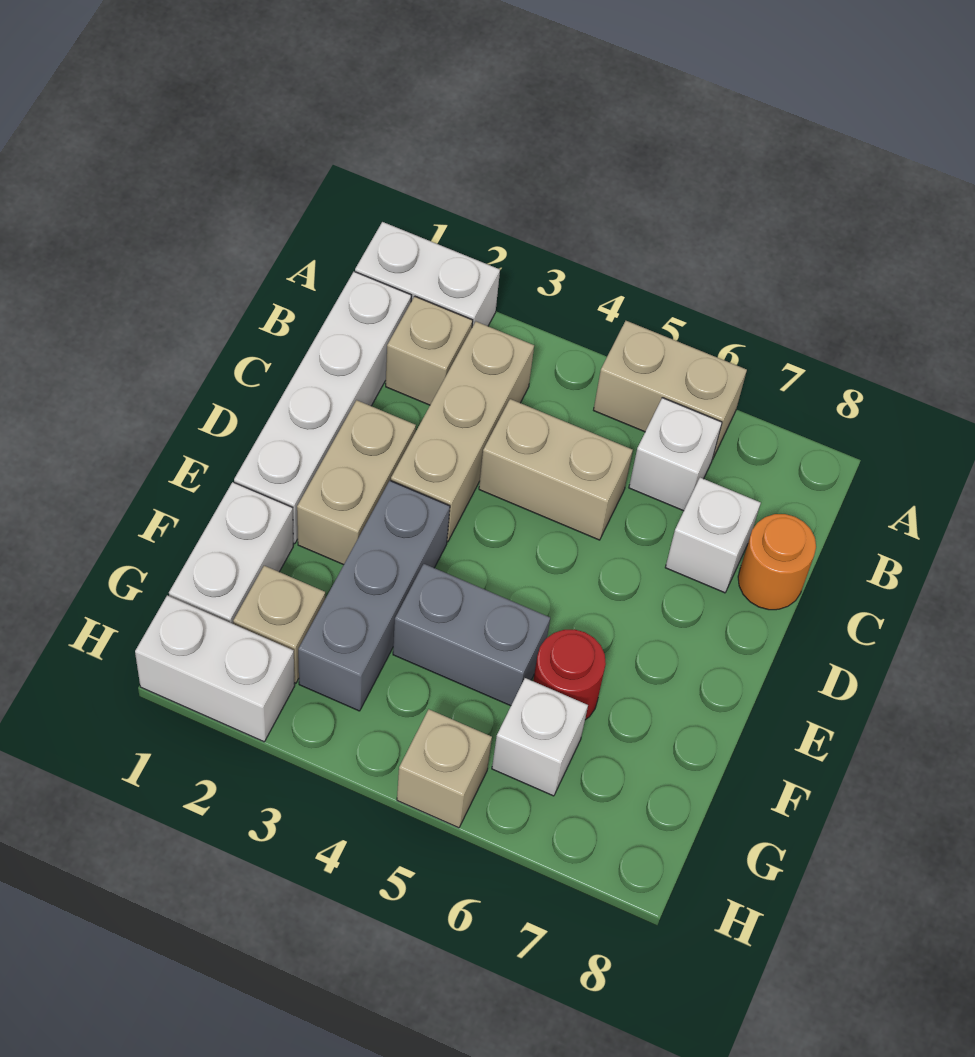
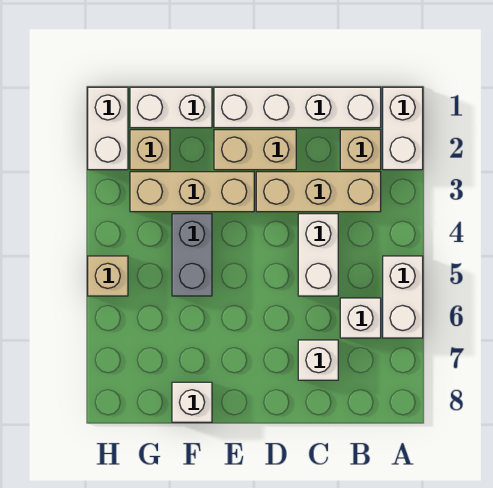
tan brick A5:A6 level 1 -> white brick A5:A6 level 1
tan brick C4:C5 level 1 -> white brick C4:C5 level 1
orange round brick C8 level 1 -> none
grey brick E3:G3 level 1 -> tan brick E3:G3 level 1
red round brick F6 level 1 -> none
white brick G6 level 1 -> white brick F8 level 1

